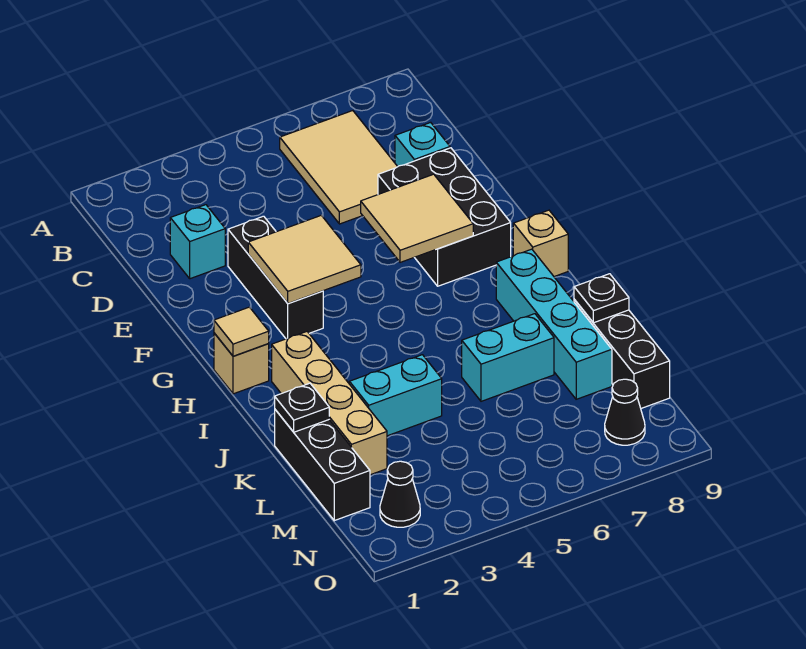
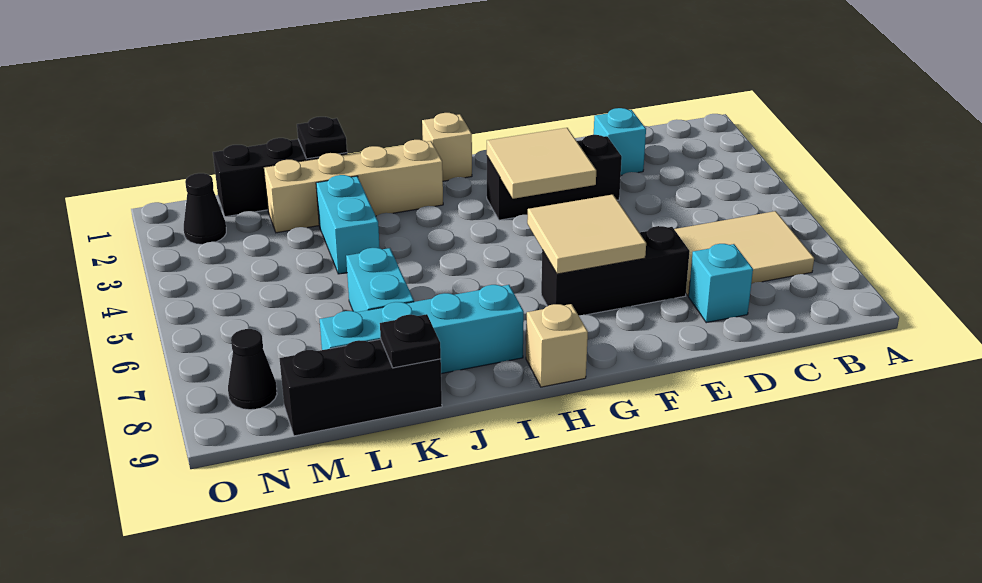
black brick E7:G8 level 1 -> black brick E7:G7 level 1
tan tile H1 level 2 -> none

